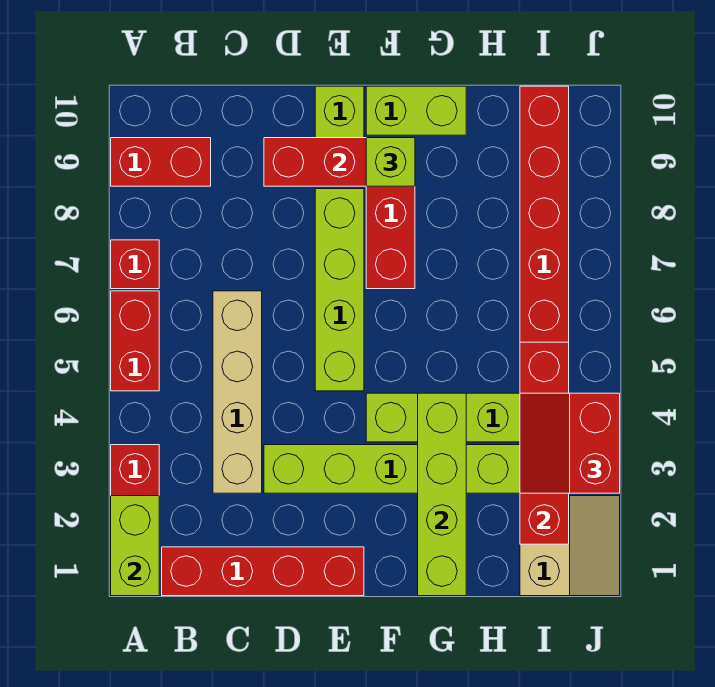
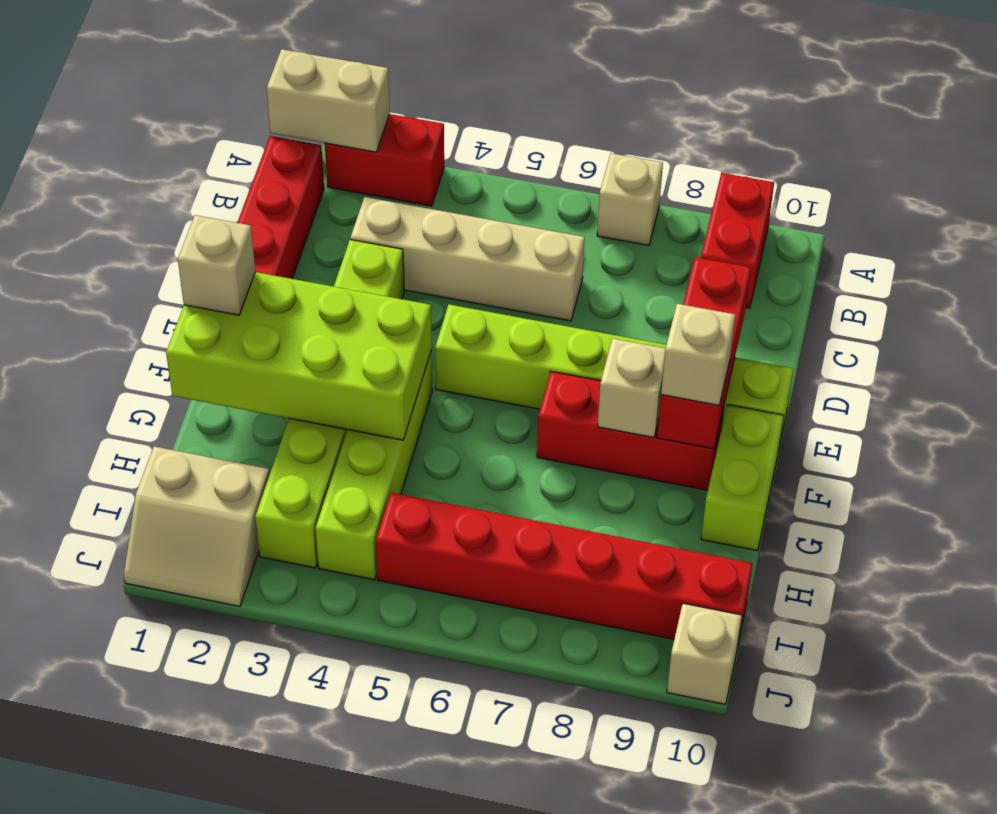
lime brick A1:A2 level 2 -> tan brick A1:A2 level 2
red brick A5:A6 level 1 -> none
red brick A7 level 1 -> tan brick A7 level 1
none -> tan brick F1 level 3
none -> tan brick F8 level 2
lime brick F9 level 3 -> tan brick F9 level 3
lime brick G1:G4 level 2 -> lime brick F1:G4 level 2
red brick I2:I5 level 2 -> none
red slope I3:J4 level 3 top J -> none
none -> tan brick J10 level 1

